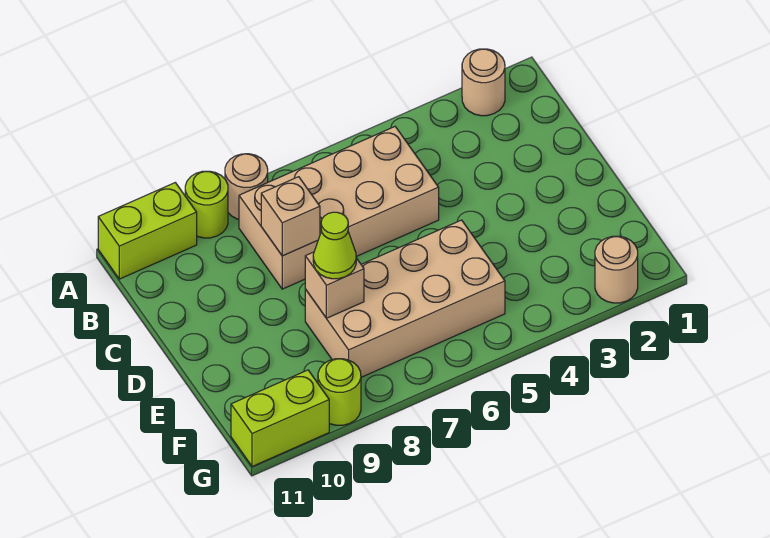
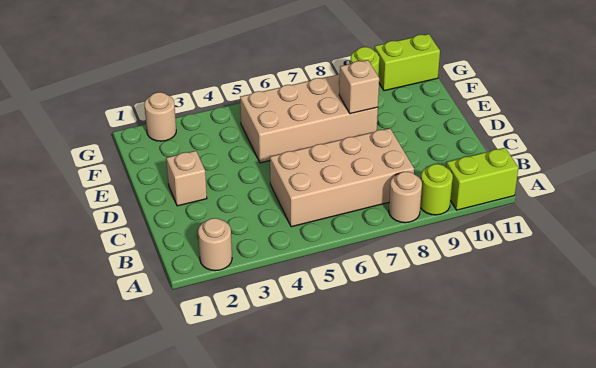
tan brick C8 level 2 -> tan brick D2 level 1
lime cone E8 level 3 -> none

